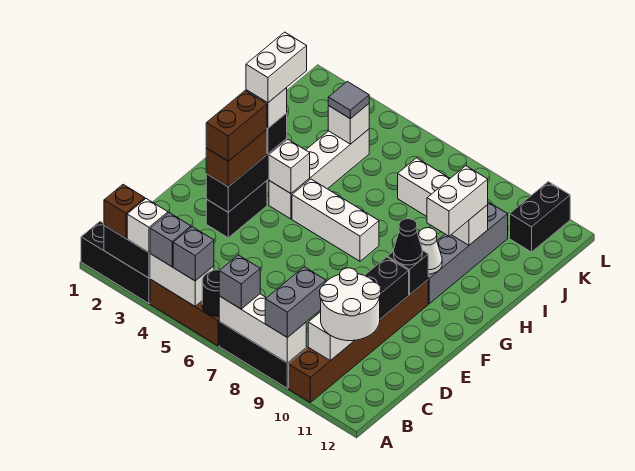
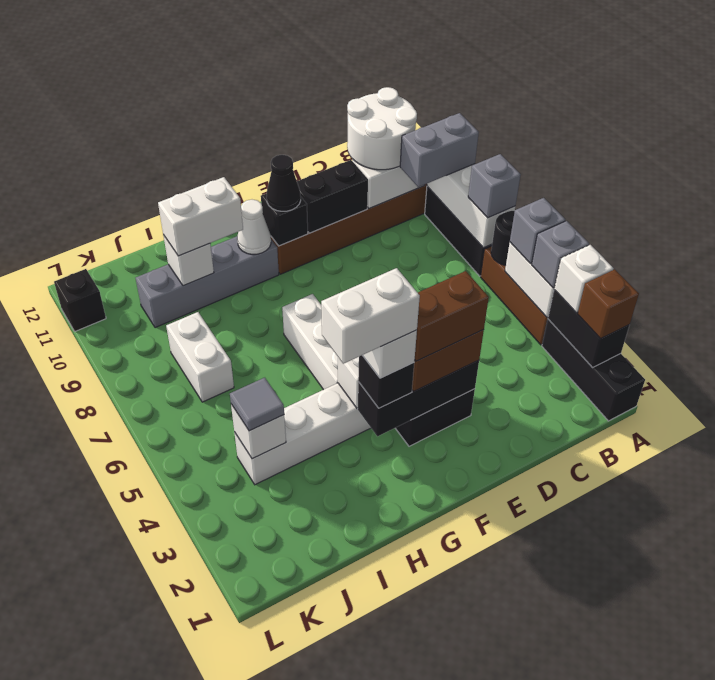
black brick K11:L11 level 1 -> black brick L11 level 1

